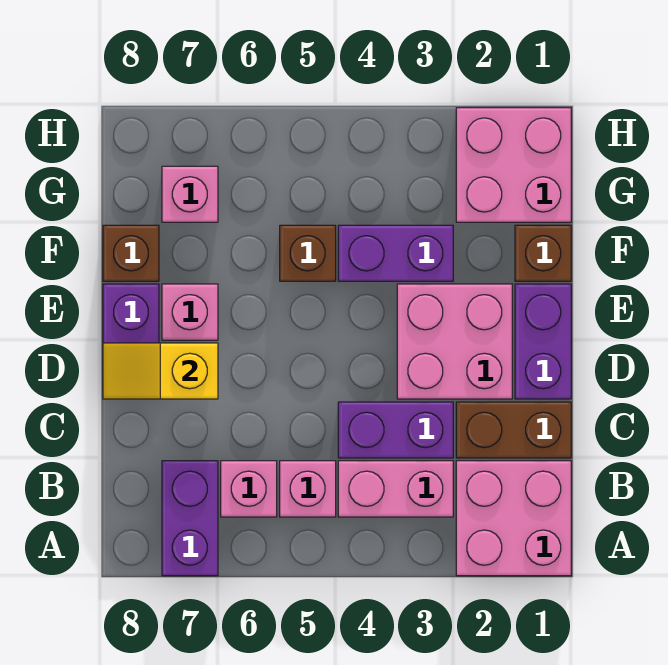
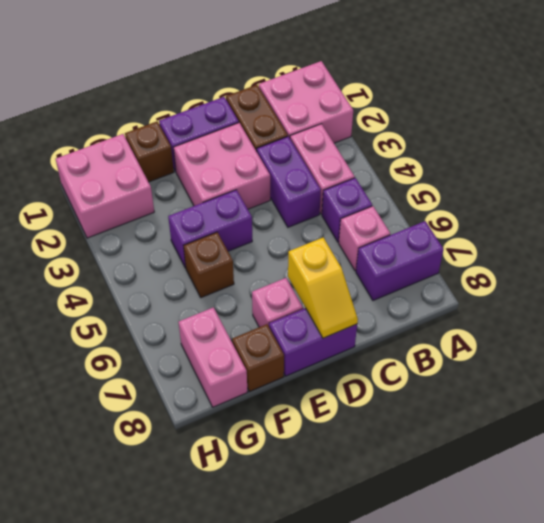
pink brick B5 level 1 -> purple brick B5 level 1
purple brick F3:F4 level 1 -> purple brick E4:F4 level 1
pink brick G7 level 1 -> pink brick G7:G8 level 1

